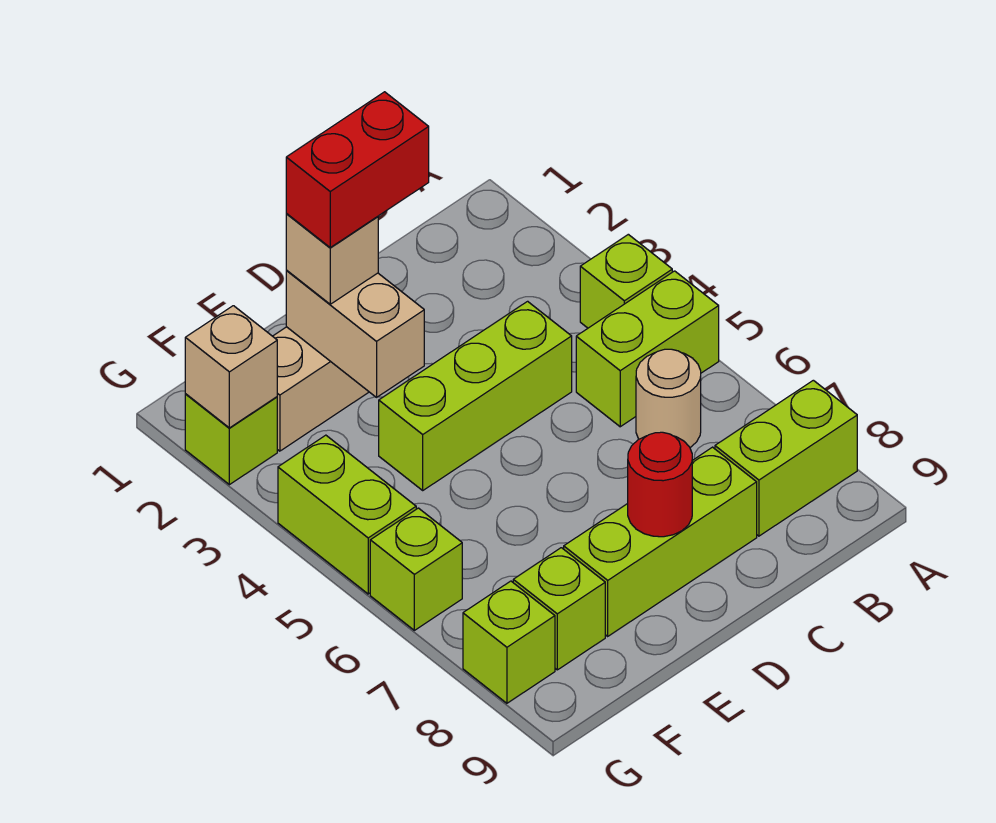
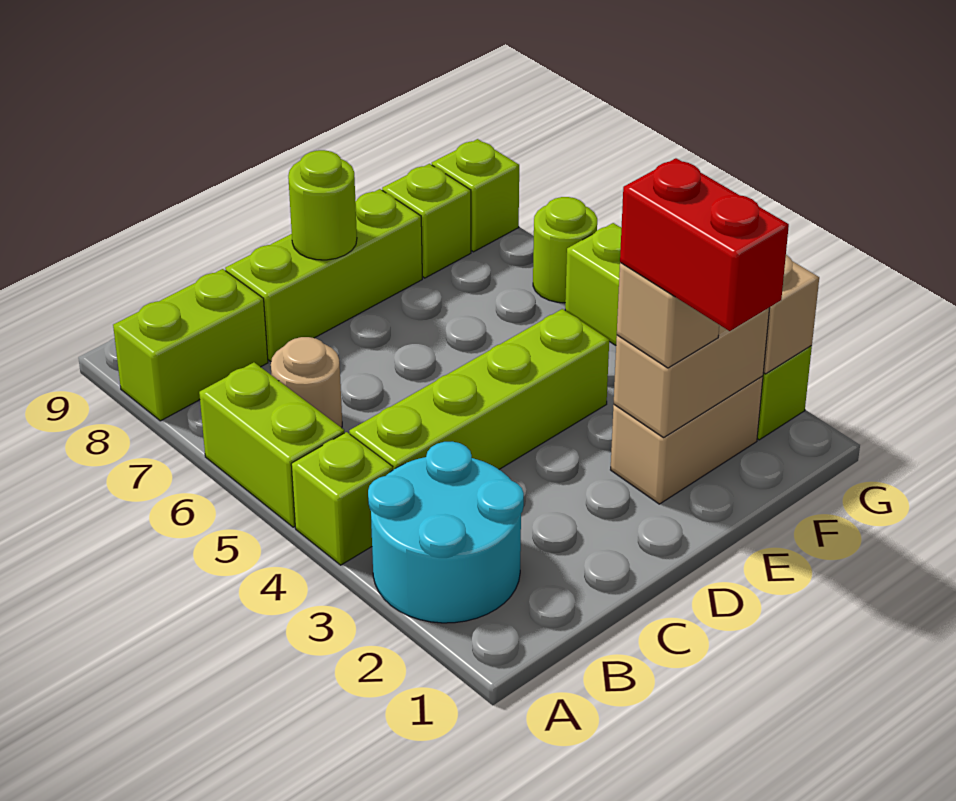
none -> cyan round brick A2:B3 level 1
lime brick A5:B5 level 1 -> lime brick A5:A6 level 1
lime brick C4:E4 level 1 -> lime brick B4:E4 level 1
red brick D2:E2 level 4 -> red brick E1:E2 level 4
red round brick D8 level 2 -> lime round brick D8 level 2
tan brick E2:E3 level 2 -> tan brick E2:F2 level 2
lime brick G6 level 1 -> lime round brick G6 level 1

